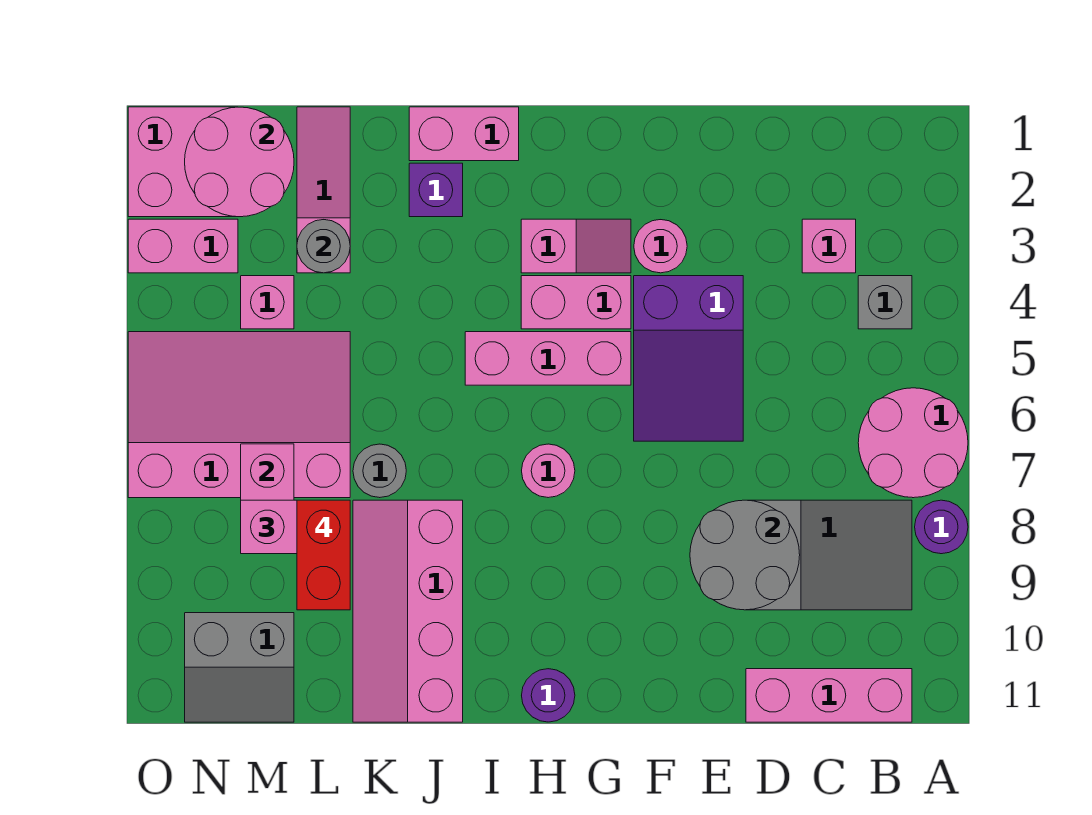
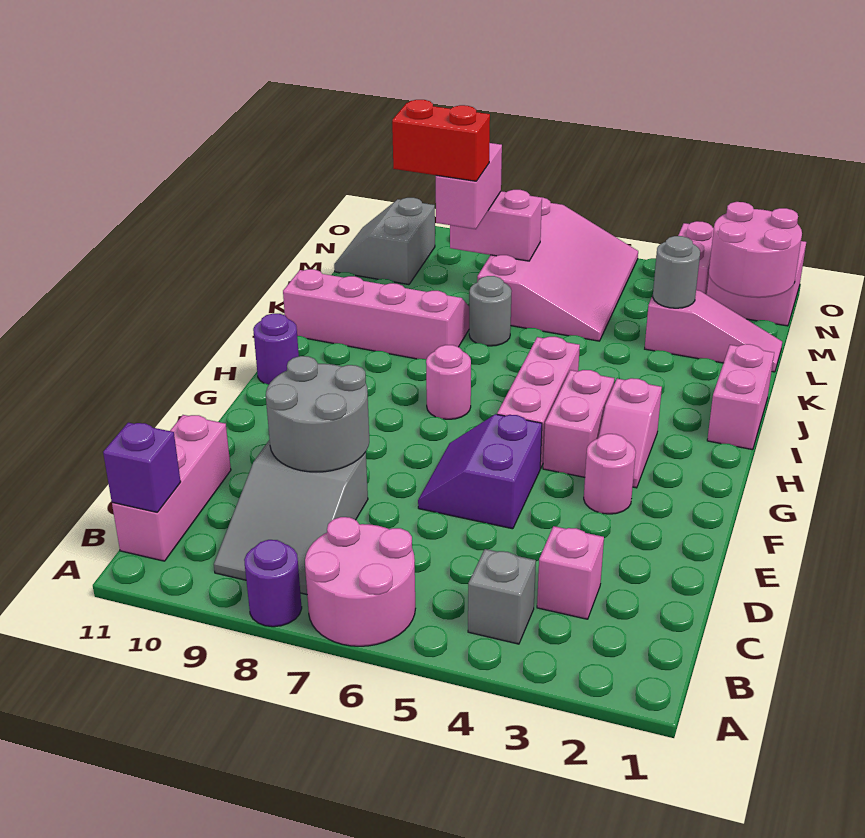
purple slope E4:F6 level 1 top 4 -> purple slope E5:F6 level 1 top 5
purple brick J2 level 1 -> purple brick B11 level 2
pink brick M4 level 1 -> none

